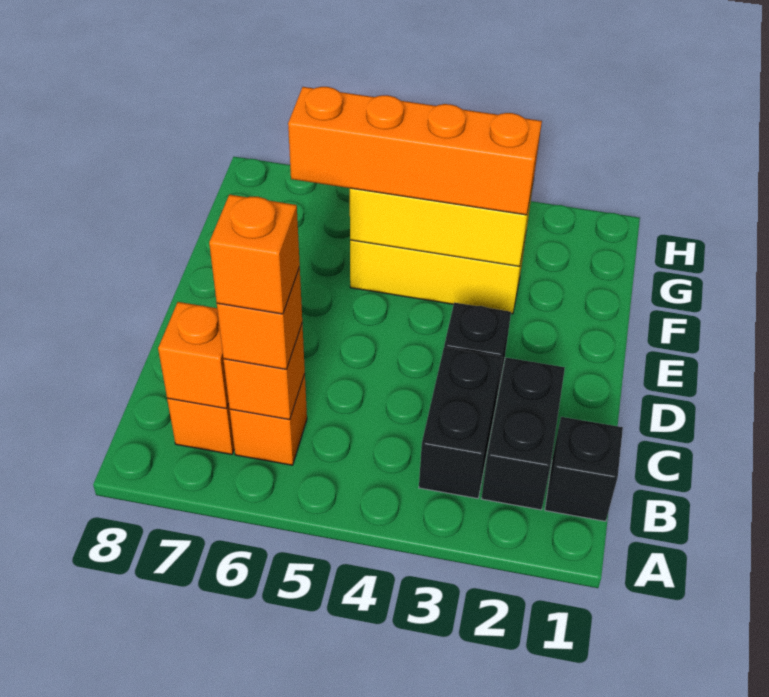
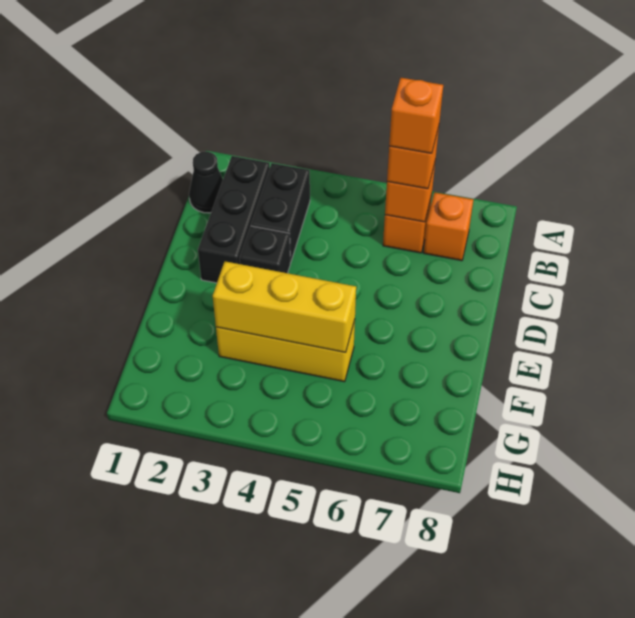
black brick B1 level 1 -> black cone B1 level 1
black brick B2:C2 level 1 -> black brick B2:D2 level 1
orange brick B7 level 2 -> none
orange brick F3:F6 level 3 -> none

